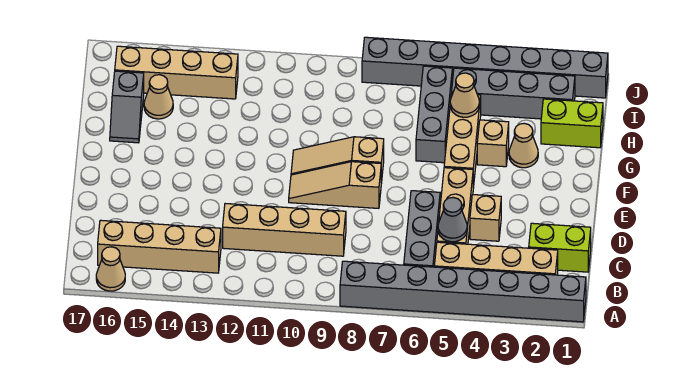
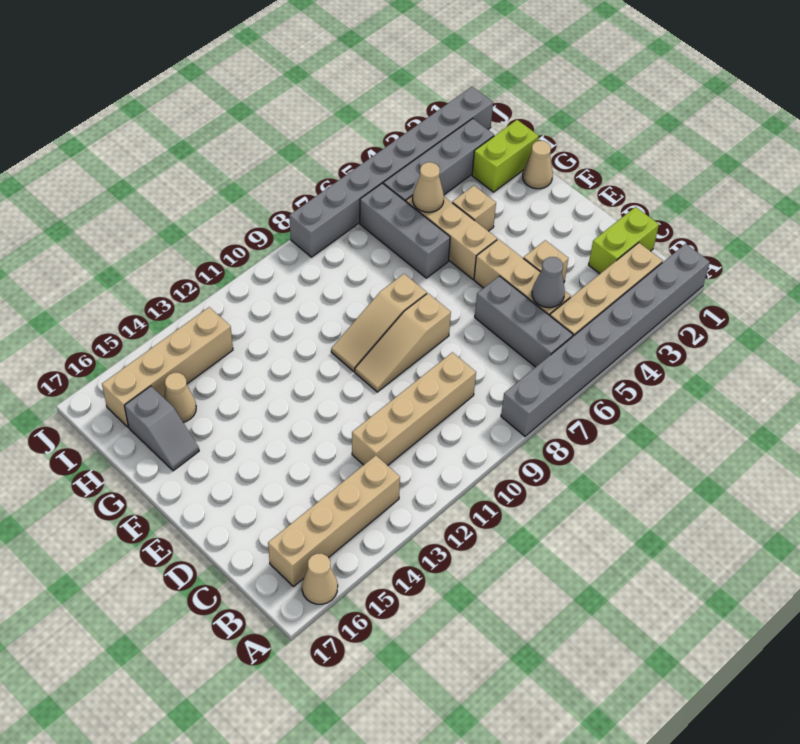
tan cone G3 level 1 -> tan cone G1 level 1

